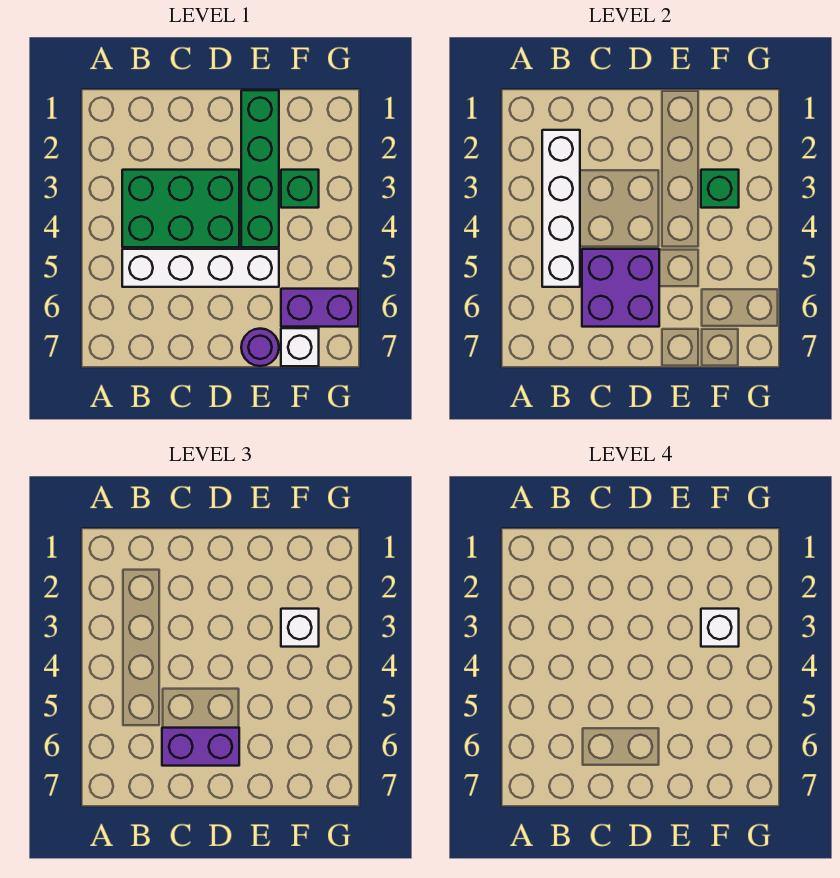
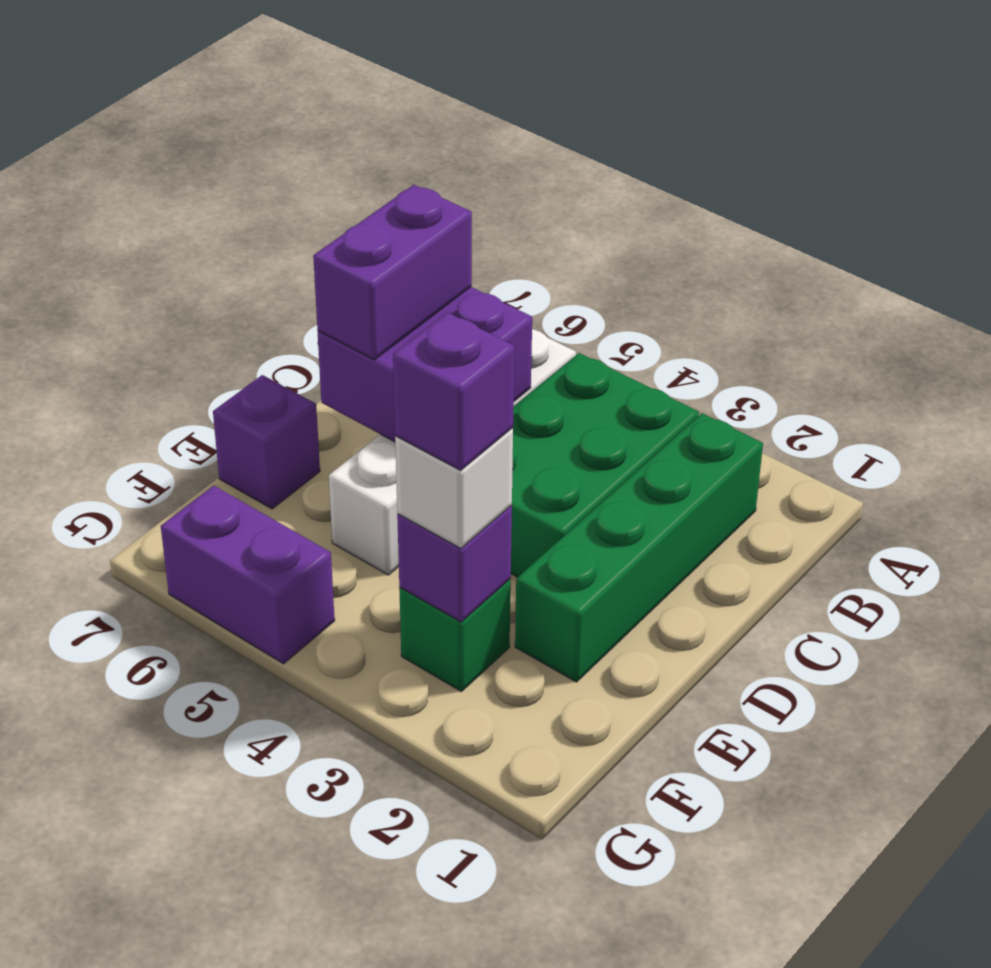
white brick B2:B5 level 2 -> none
green brick E1:E4 level 1 -> green brick B2:E2 level 1
purple round brick E7 level 1 -> purple brick E7 level 1
green brick F3 level 2 -> purple brick F3 level 2
white brick F3 level 4 -> purple brick F3 level 4
purple brick F6:G6 level 1 -> purple brick G5:G6 level 1
white brick F7 level 1 -> none

